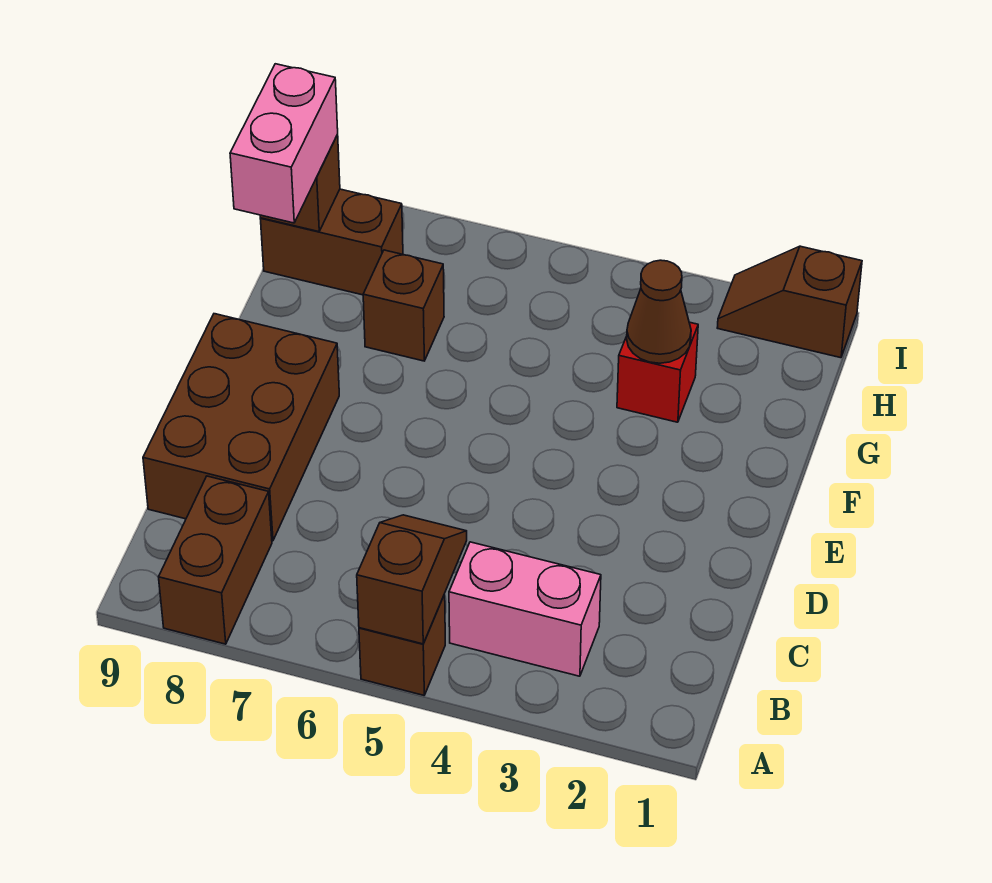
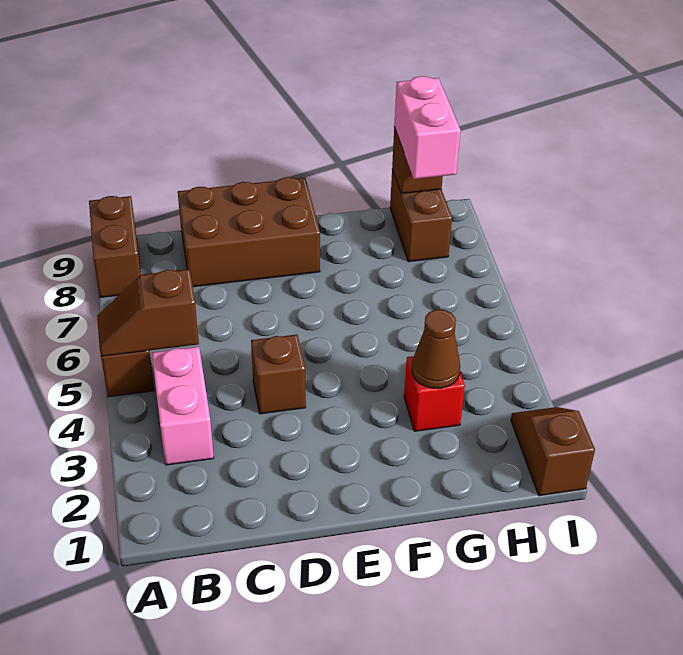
brown slope A5:B5 level 2 top A -> brown slope A5:B5 level 2 top B
brown brick A8:B8 level 1 -> brown brick A8:A9 level 1
brown brick G7 level 1 -> brown brick D4 level 1
pink brick G9:H9 level 3 -> pink brick H8:H9 level 3

